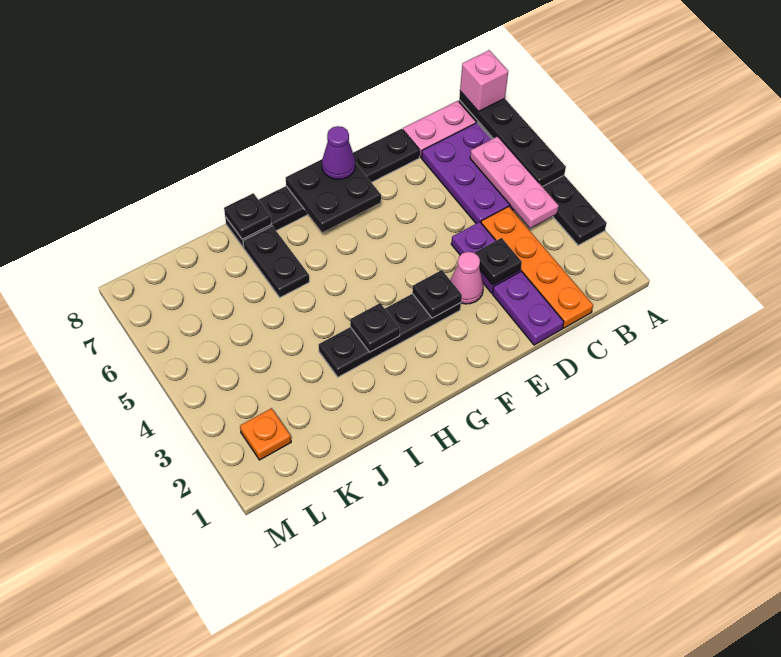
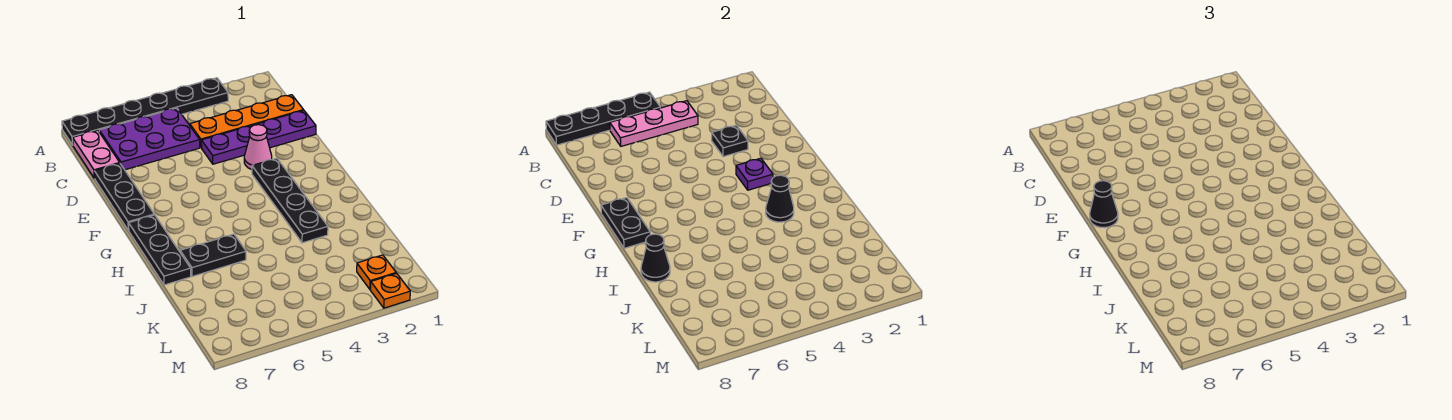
pink brick A8 level 3 -> none
black plate F3 level 2 -> purple plate F3 level 2
black plate F7:G8 level 2 -> black plate F8:G8 level 2
purple cone F8 level 3 -> black cone F8 level 3
black plate H3 level 2 -> black cone H3 level 2
black plate I8 level 2 -> black cone I8 level 2
none -> orange plate M2 level 1

